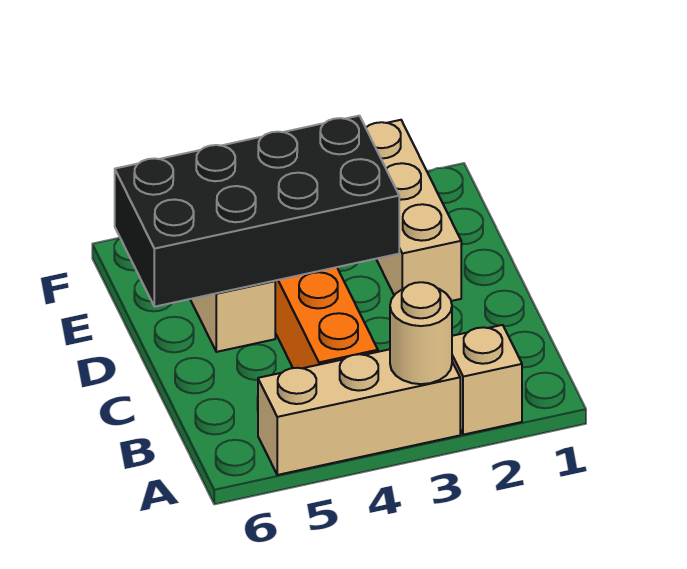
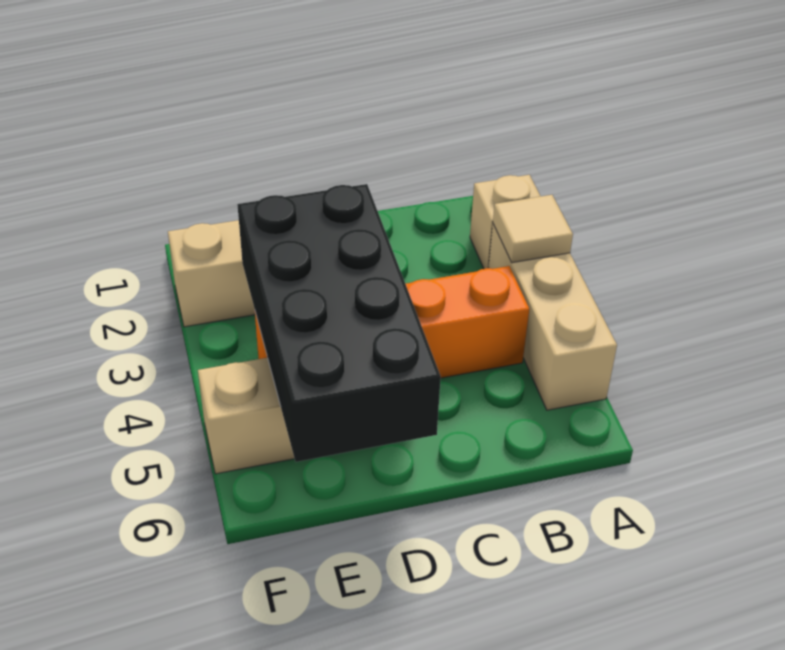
tan round brick A3 level 2 -> tan tile A3 level 2

